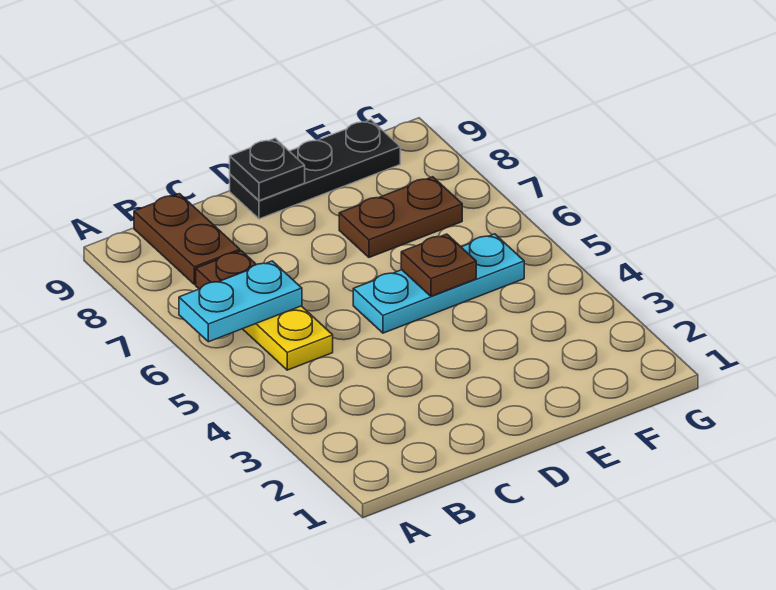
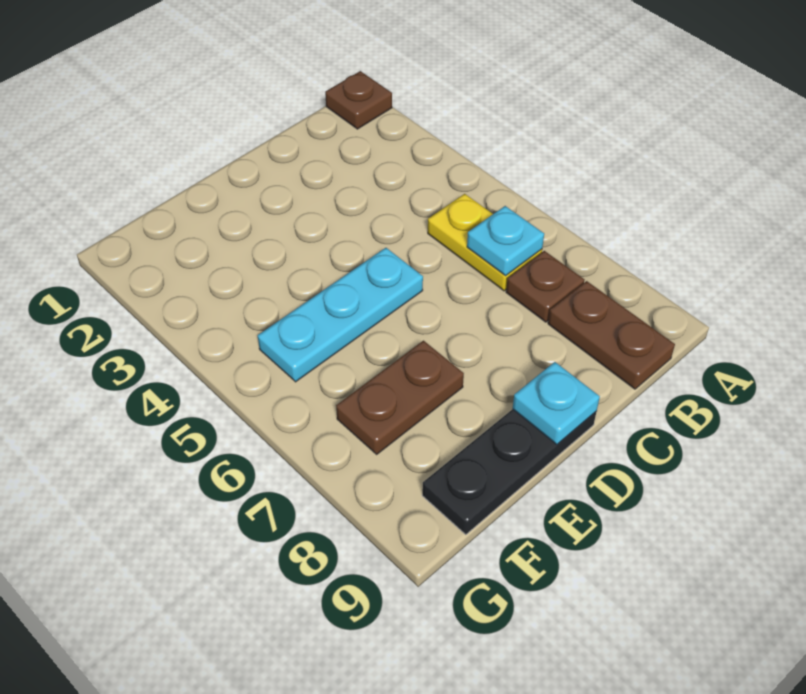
cyan plate A6:B6 level 2 -> cyan plate B6 level 2
black plate D9 level 2 -> cyan plate D9 level 2
brown plate E5 level 2 -> brown plate A1 level 1

